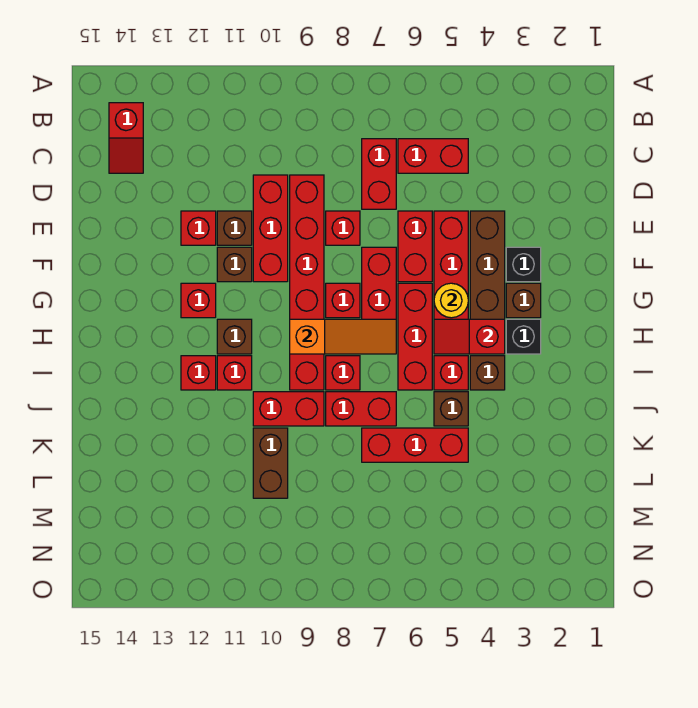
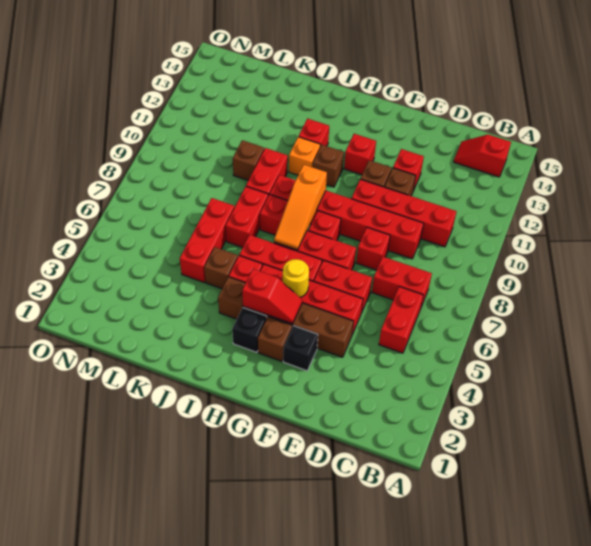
red brick D10:F10 level 1 -> red brick C10:F10 level 1
red slope H4:H5 level 2 top 4 -> red slope G4:H4 level 2 top H
red brick I11 level 1 -> orange brick I11 level 1
brown brick K10:L10 level 1 -> brown brick K10 level 1

